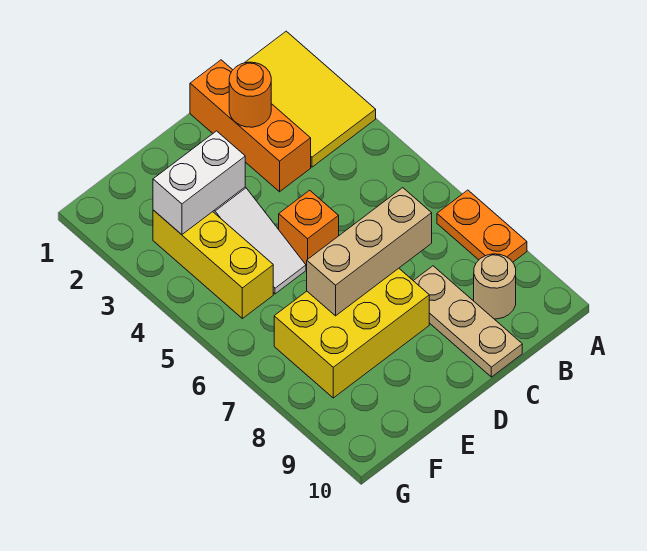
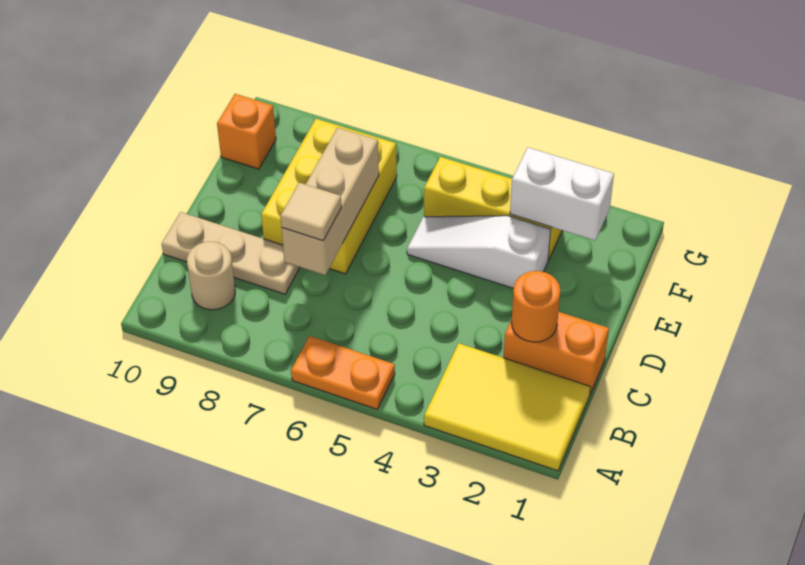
orange plate A7:A8 level 1 -> orange plate A5:A6 level 1
orange brick C1:C3 level 1 -> orange brick C1:C2 level 1
none -> tan tile C7 level 3
orange brick D5 level 1 -> orange brick F10 level 1
white brick E3:F3 level 2 -> white brick F2:F3 level 2

